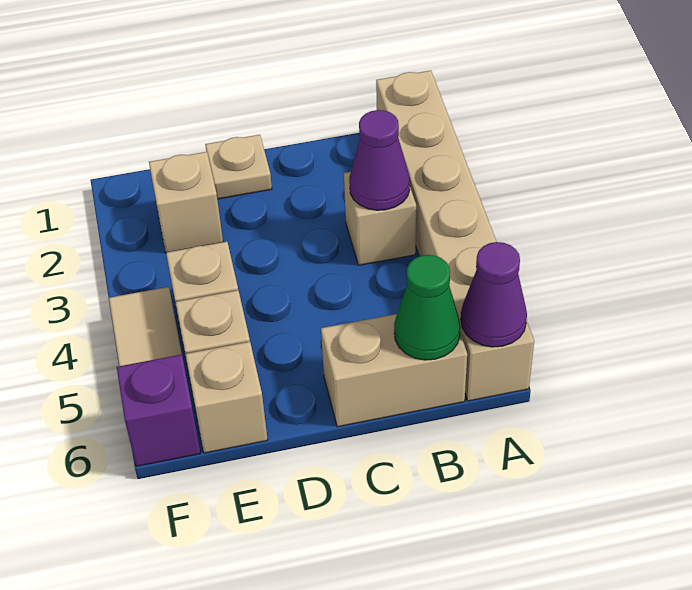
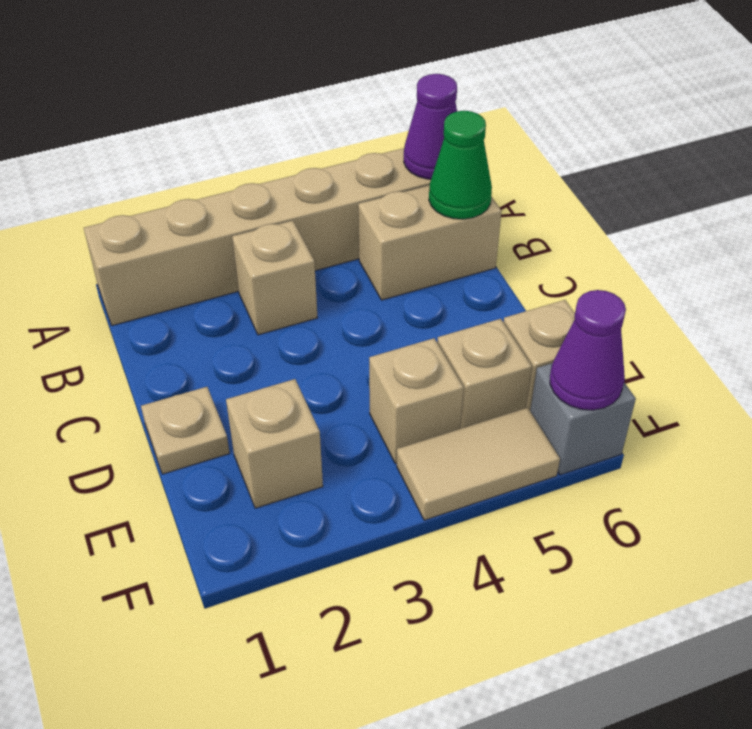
purple cone B3 level 2 -> purple cone F6 level 2
tan brick B6:C6 level 1 -> tan brick B5:B6 level 1
purple brick F6 level 1 -> grey brick F6 level 1

